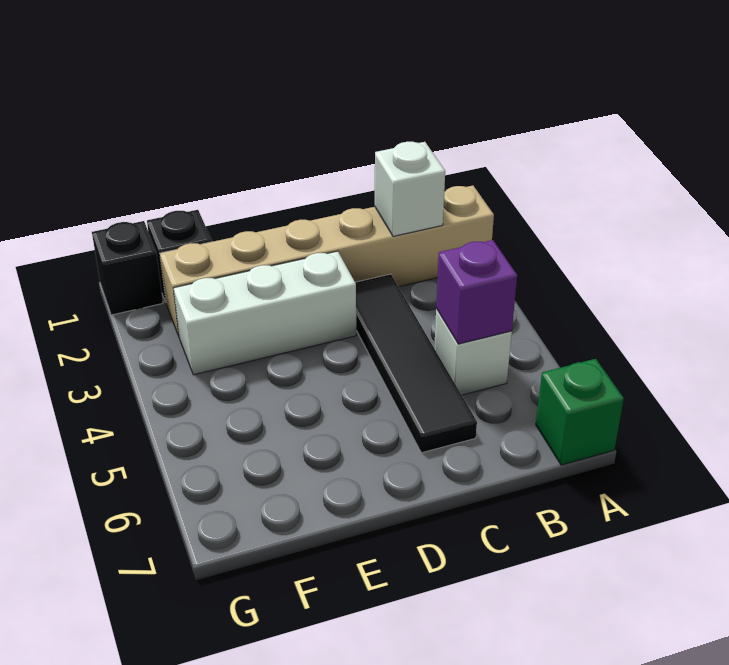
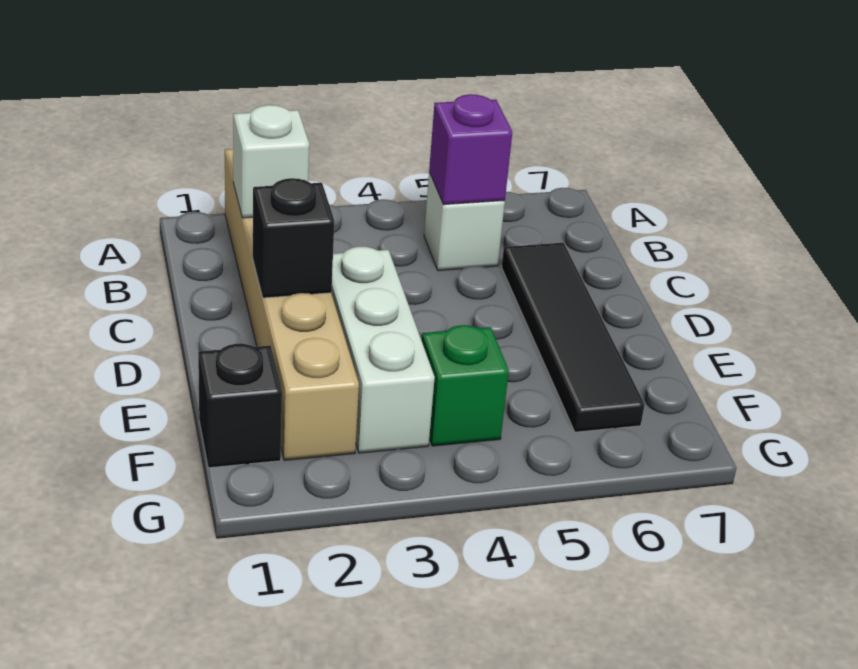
green brick A7 level 1 -> green brick F4 level 1
black tile C3:C6 level 1 -> black tile C6:F6 level 1
black brick G1 level 1 -> black brick D2 level 2

